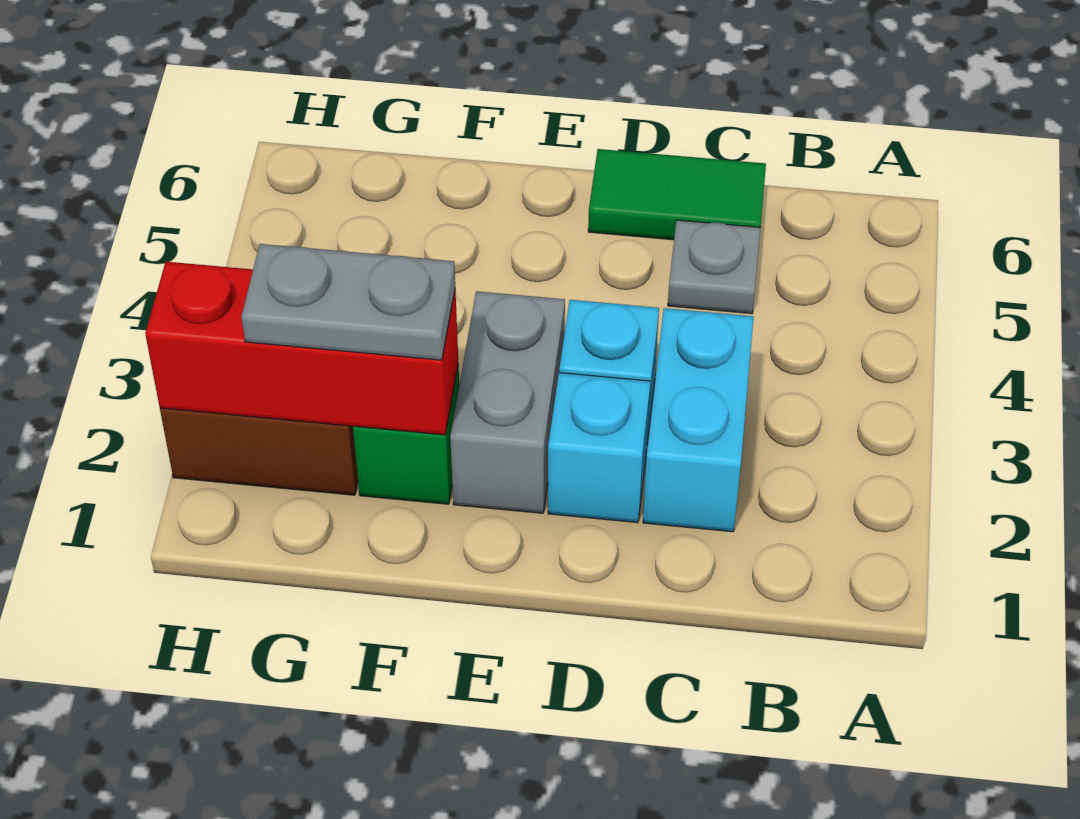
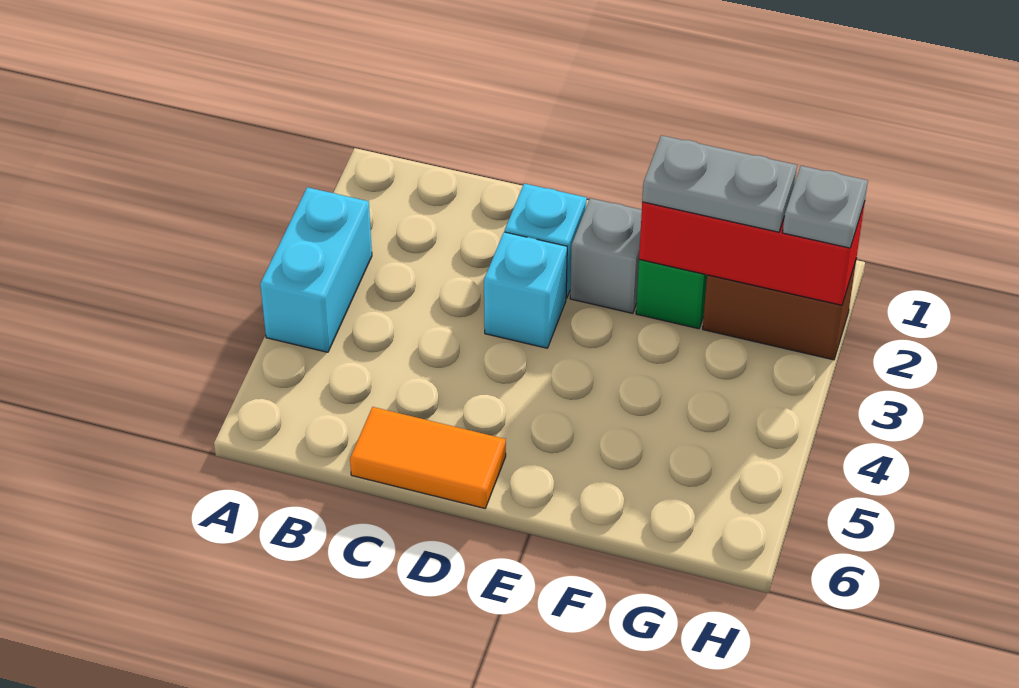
cyan brick C2:C3 level 1 -> cyan brick A3:A4 level 1
grey plate C5 level 1 -> grey plate H2 level 3
green tile C6:D6 level 1 -> orange tile C6:D6 level 1
grey brick E2:E3 level 1 -> grey brick E2 level 1

